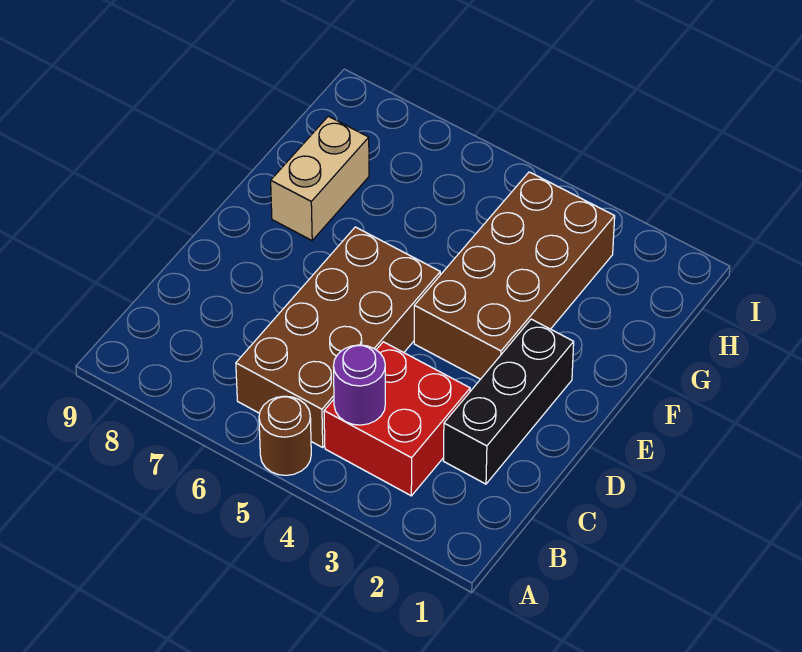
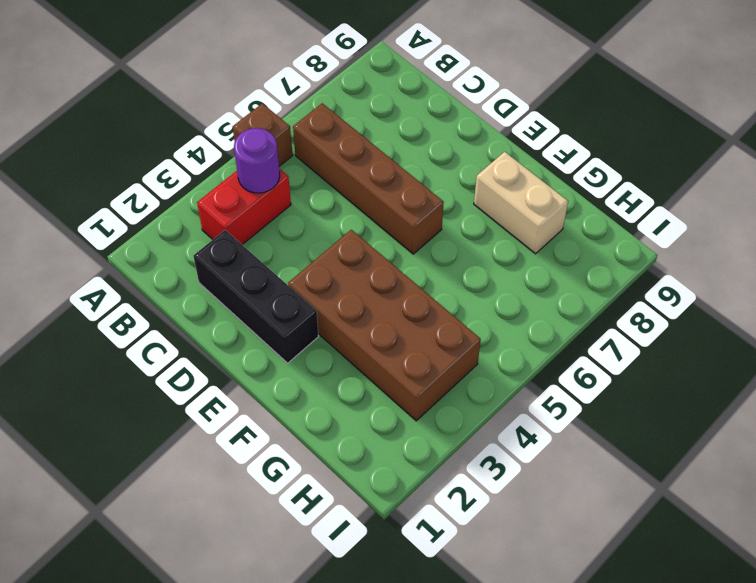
brown round brick A5 level 1 -> brown brick A5 level 1
red brick B3:C4 level 1 -> red brick B3:B4 level 1
brown brick B5:E6 level 1 -> brown brick B6:E6 level 1

